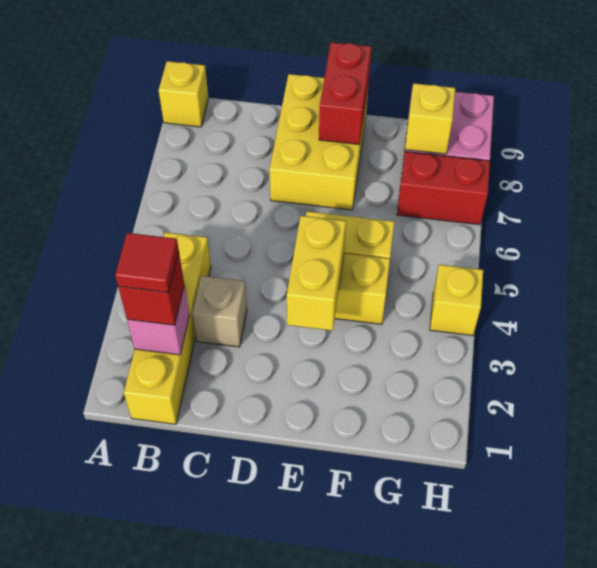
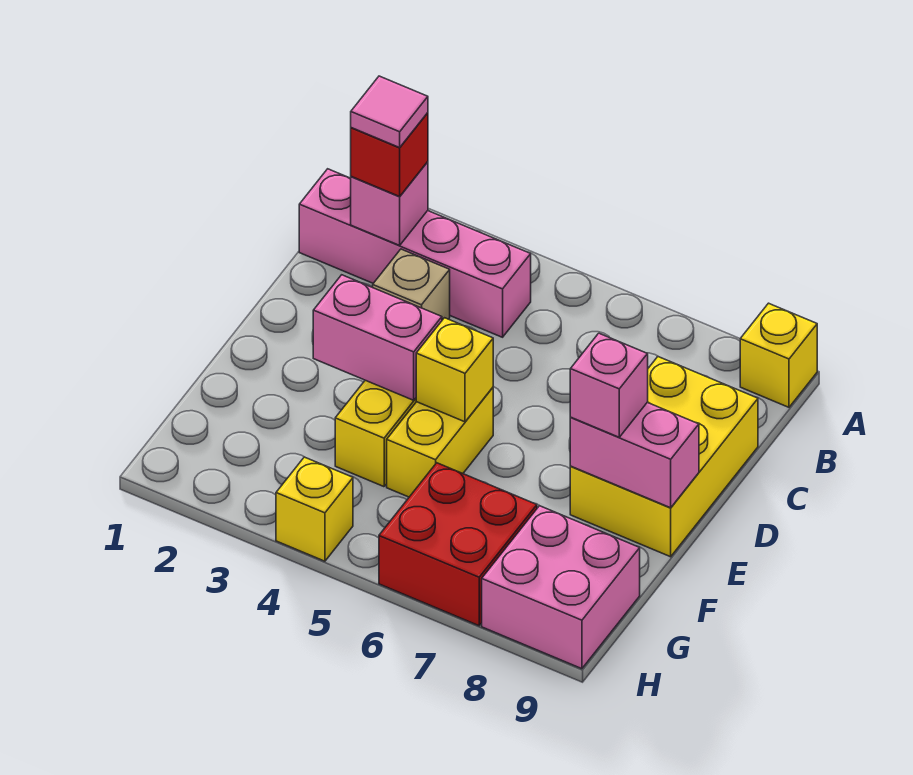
yellow brick B1:B4 level 1 -> pink brick B1:B4 level 1
red tile B2 level 4 -> pink tile B2 level 4
yellow brick D7:E9 level 1 -> yellow brick C8:E9 level 1
yellow brick E3:E4 level 2 -> pink brick E3:E4 level 2
red brick E8:E9 level 2 -> pink brick E8:E9 level 2
none -> pink brick E8 level 3
red brick G7:H7 level 1 -> red brick G6:H7 level 1
yellow brick G8 level 2 -> yellow brick E5 level 2

